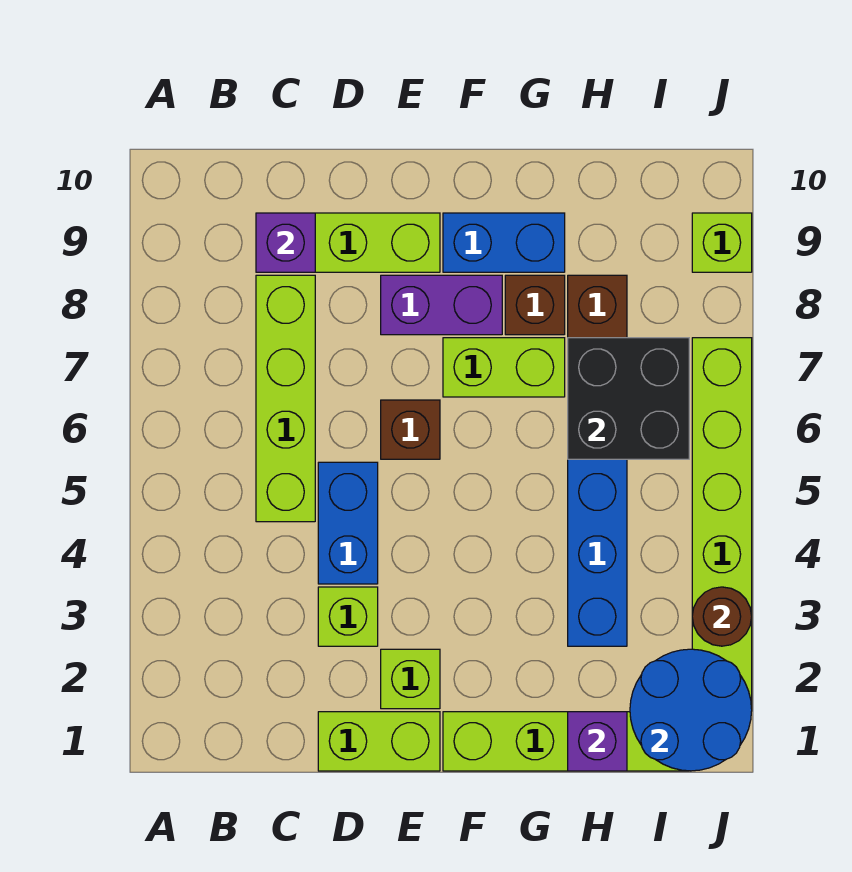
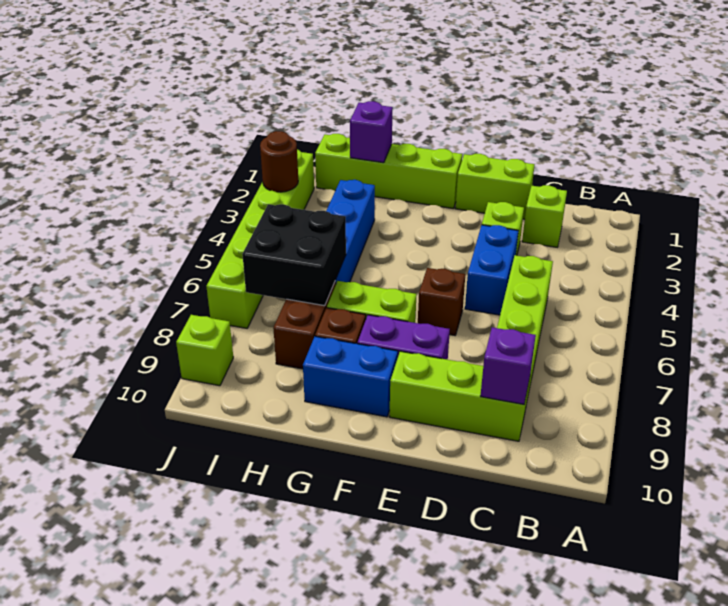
lime brick E2 level 1 -> lime brick C2 level 1
blue round brick I1:J2 level 2 -> none

